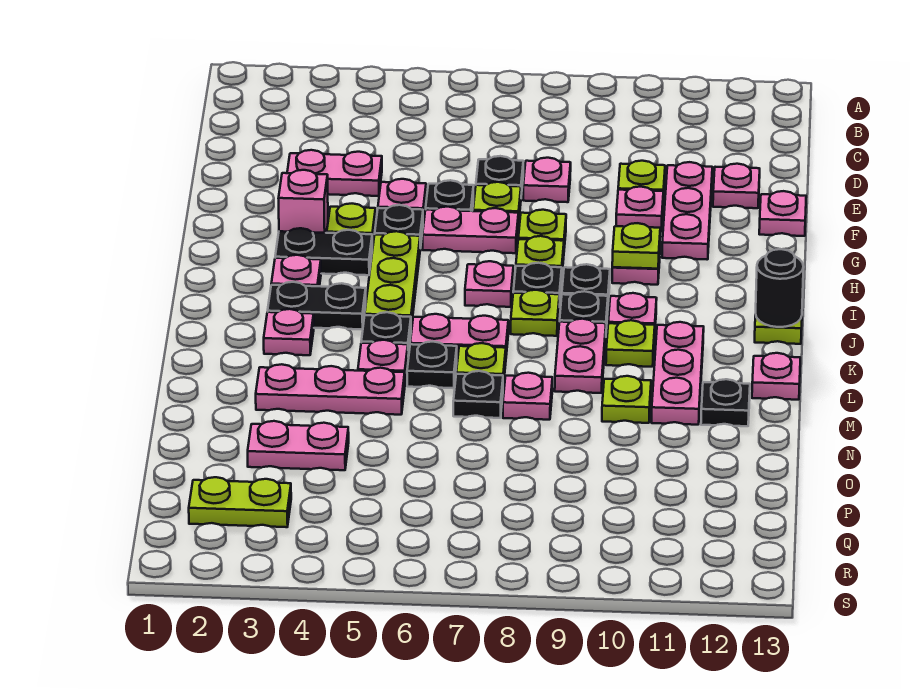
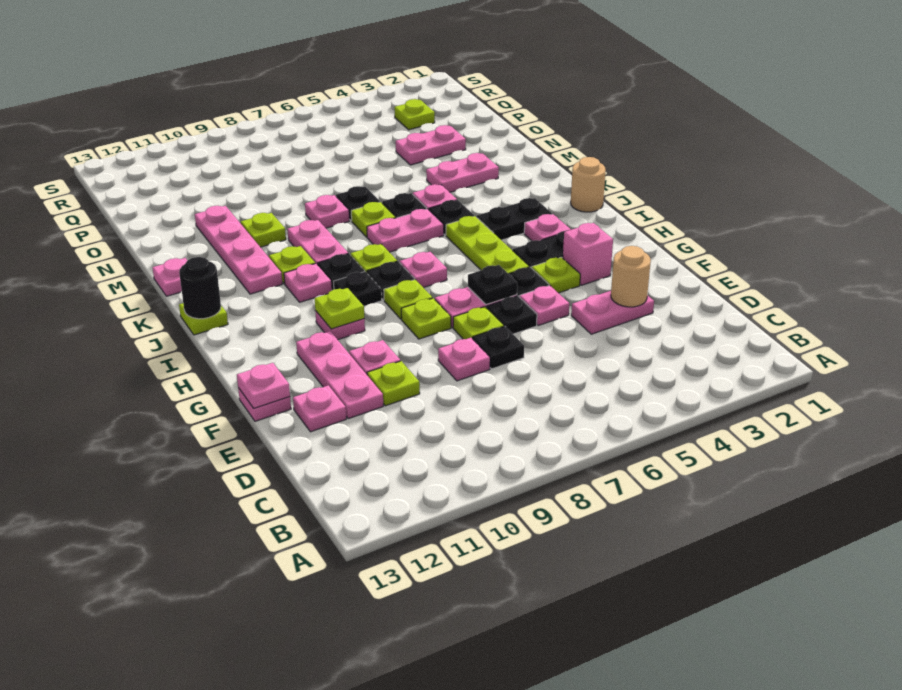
none -> tan round brick E3 level 2
none -> tan round brick J1 level 1
pink plate K3 level 1 -> pink plate F13 level 2
pink plate K11:M11 level 1 -> pink plate K11:N11 level 1
pink plate M3:M5 level 1 -> pink plate M3:M4 level 1
black plate M12 level 1 -> black plate G6 level 2
lime plate Q2:Q3 level 1 -> lime plate Q3 level 1

